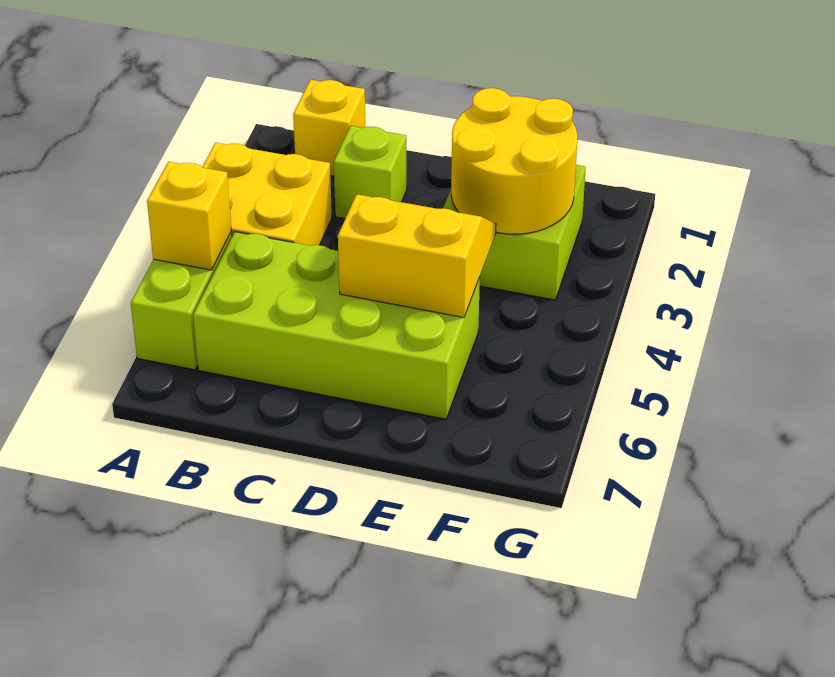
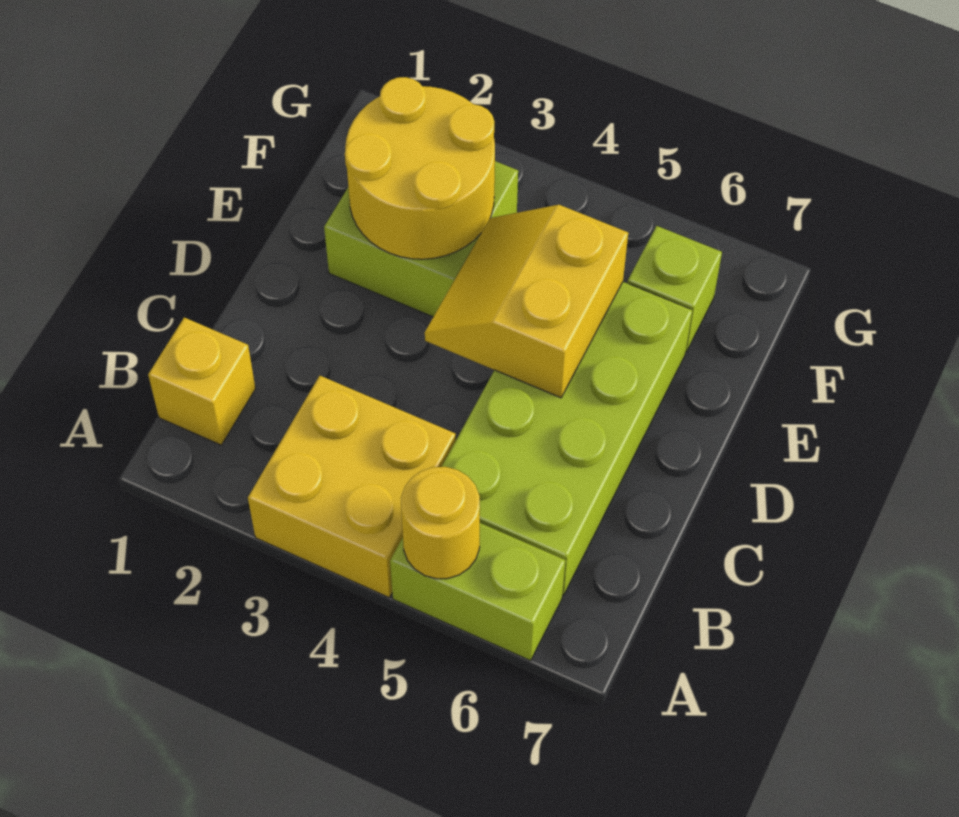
yellow brick A5 level 2 -> yellow round brick A5 level 2
lime brick C2 level 1 -> lime brick F6 level 1

